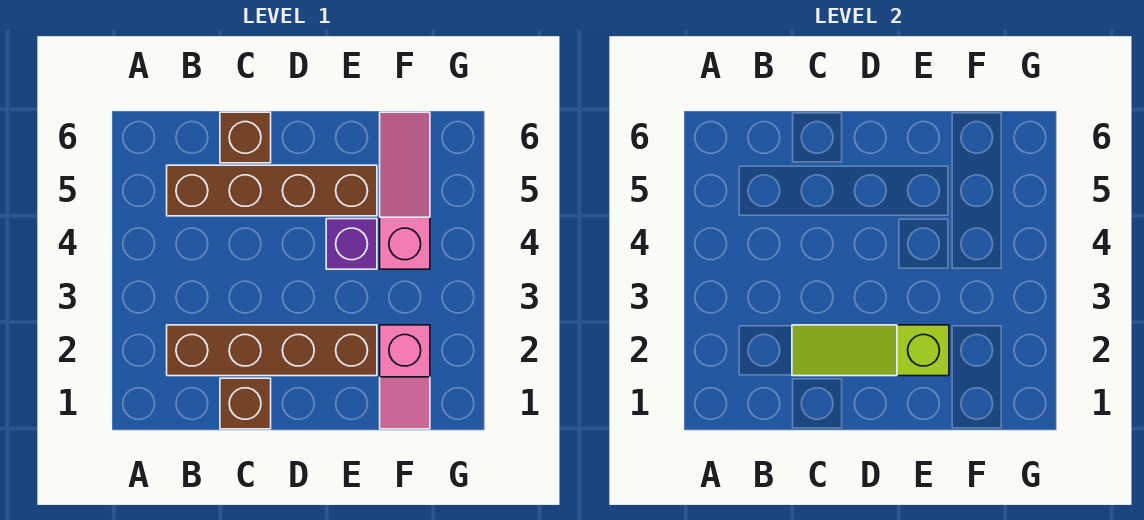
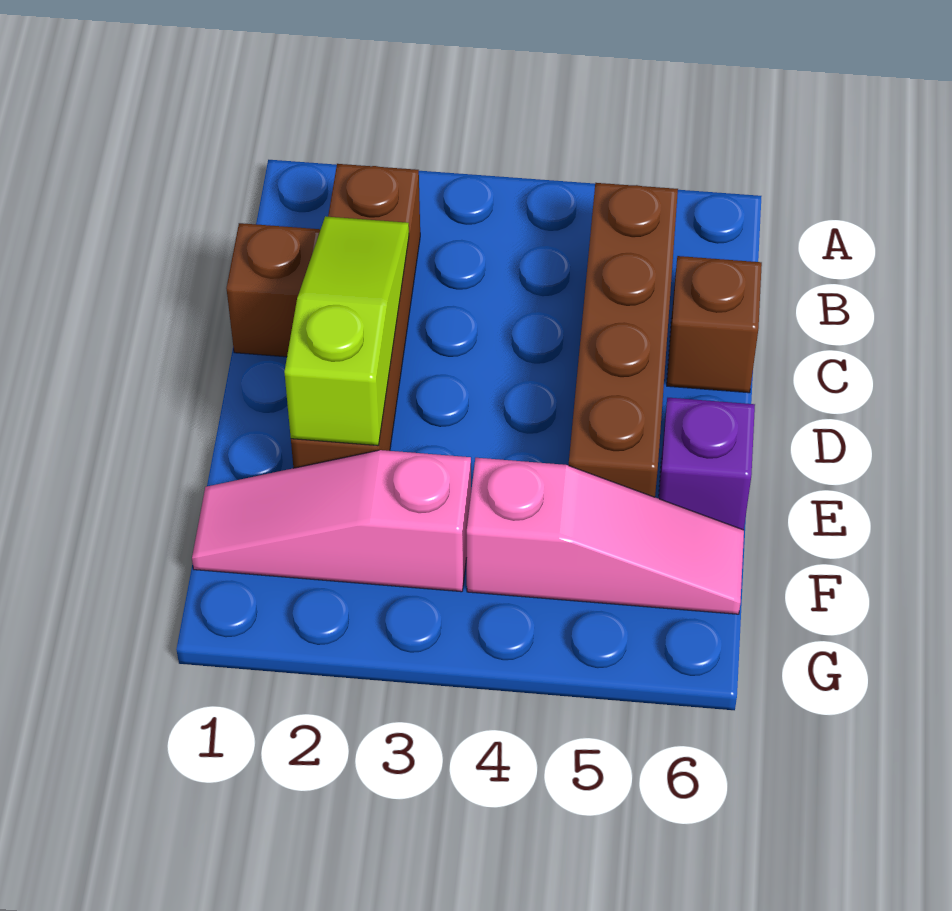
purple brick E4 level 1 -> purple brick E6 level 1
pink slope F1:F2 level 1 top 2 -> pink slope F1:F3 level 1 top 3

